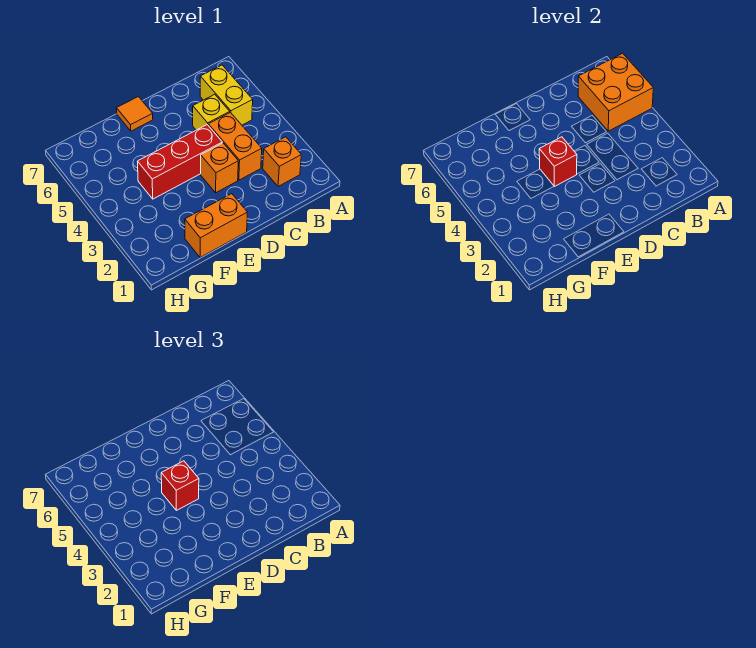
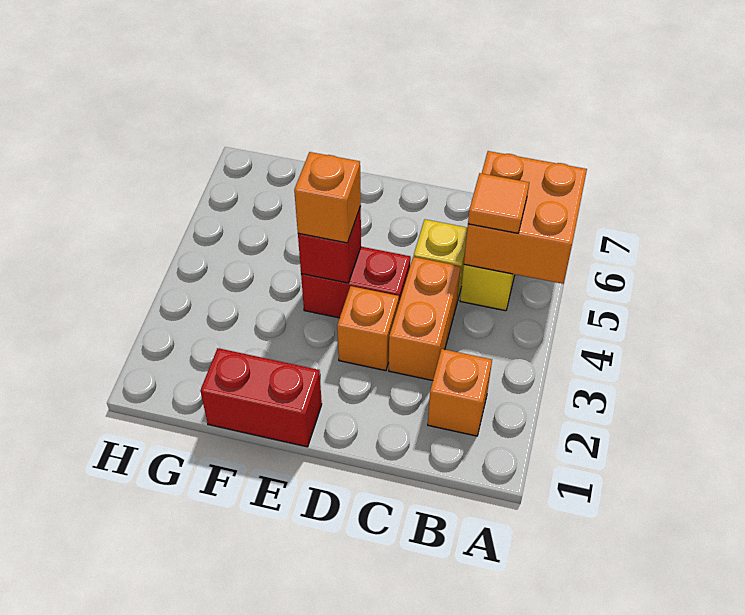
red brick D4:F4 level 1 -> red brick D4:E4 level 1
orange brick E1:F1 level 1 -> red brick E1:F1 level 1
red brick E4 level 3 -> orange brick E4 level 3
orange tile E7 level 1 -> orange tile B5 level 3

